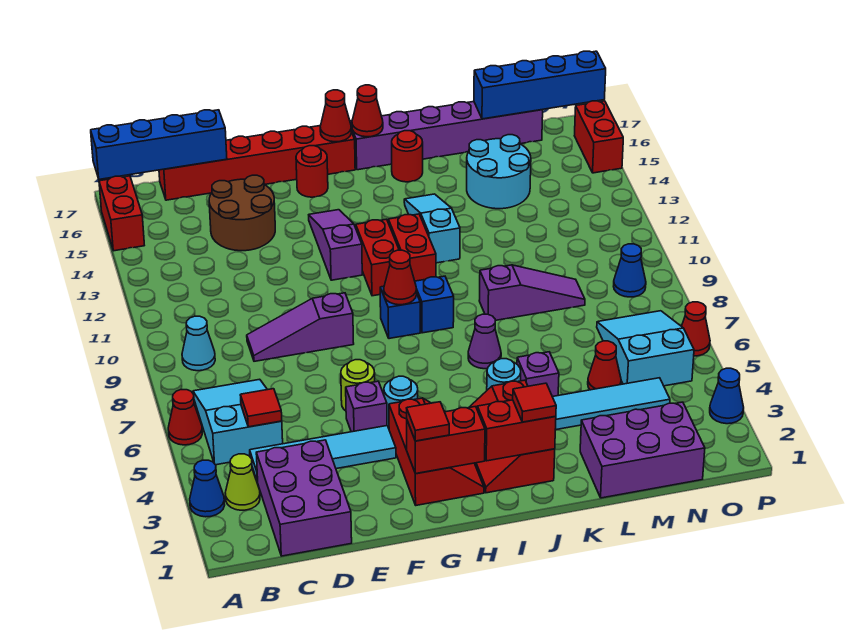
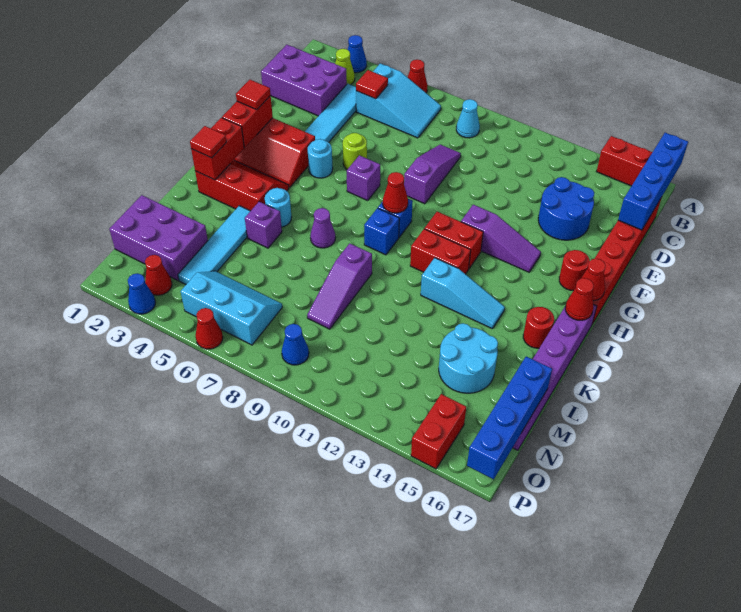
brown round brick D14:E15 level 1 -> blue round brick D14:E15 level 1
purple brick F5 level 1 -> purple brick G7 level 1
purple brick L1:N2 level 1 -> purple brick M1:N3 level 1
red cone M5 level 1 -> red cone O3 level 1
cyan slope N5:O7 level 1 top 5 -> cyan slope N5:O7 level 1 top O
red brick P15:P16 level 1 -> red brick O15:P15 level 1

